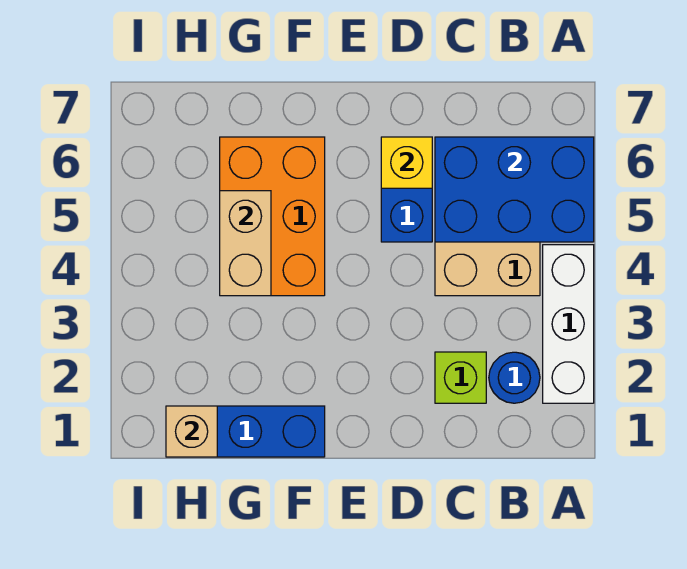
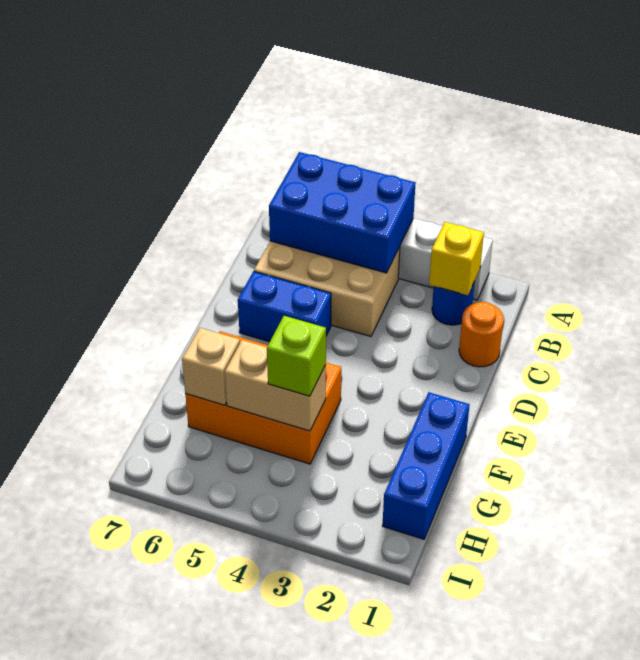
blue brick A5:C6 level 2 -> blue brick A4:B6 level 2
none -> orange round brick C1 level 1
lime brick C2 level 1 -> lime brick G4 level 3
yellow brick D6 level 2 -> yellow brick B2 level 2
tan brick H1 level 2 -> tan brick G6 level 2

